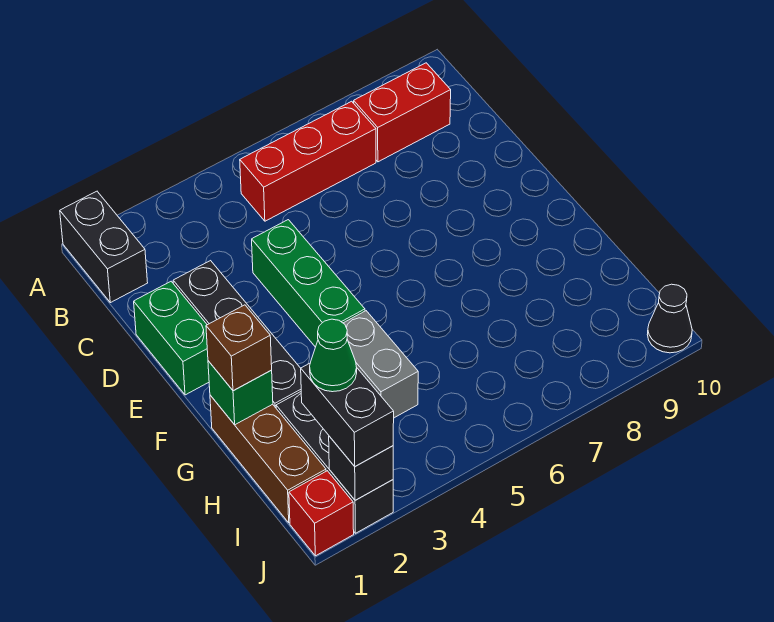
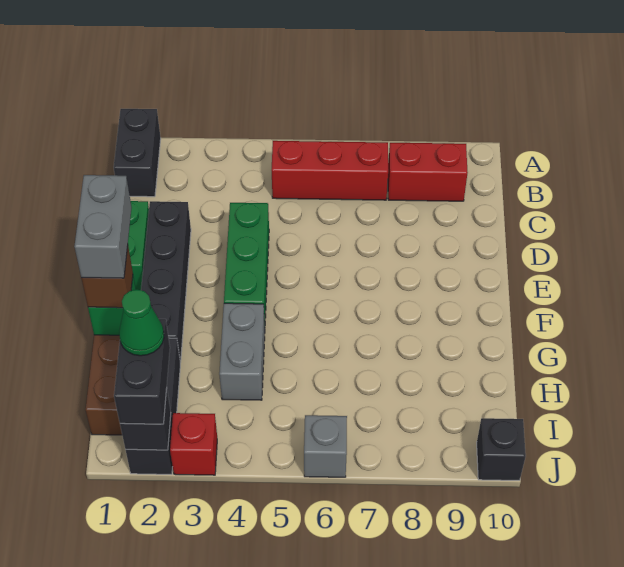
none -> grey brick F1:G1 level 4
red brick J1 level 1 -> red brick J3 level 1
none -> grey brick J6 level 1
black cone J10 level 1 -> black brick J10 level 1

